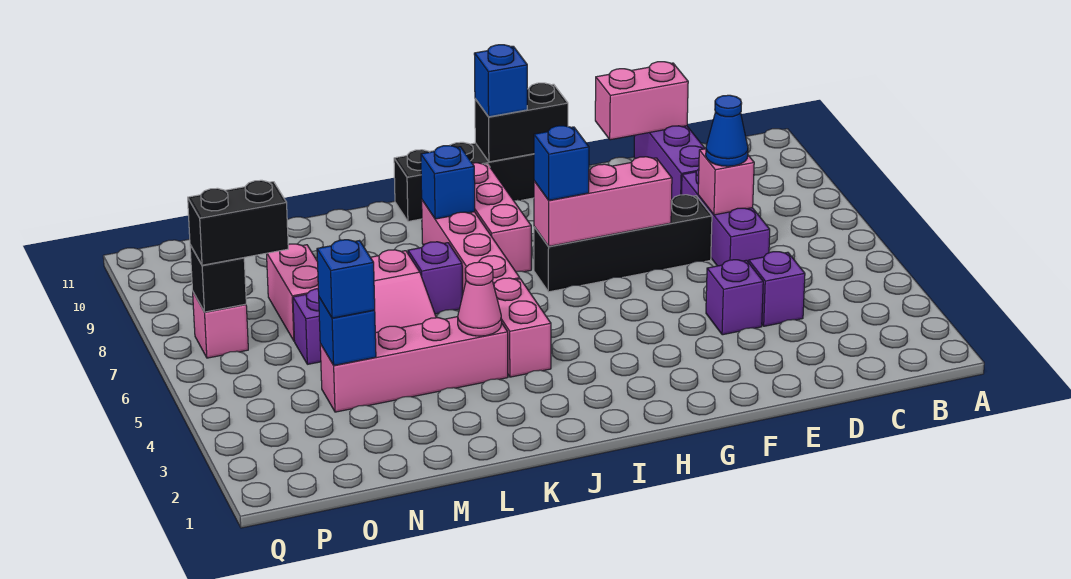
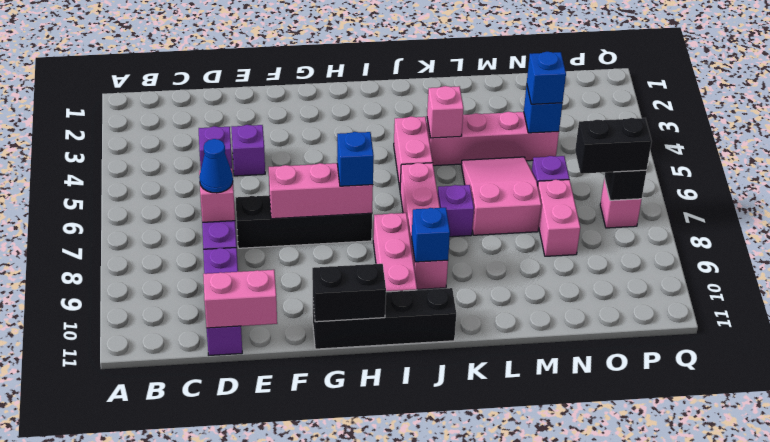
blue brick H11 level 3 -> none
pink cone K4 level 2 -> pink brick K4 level 2

